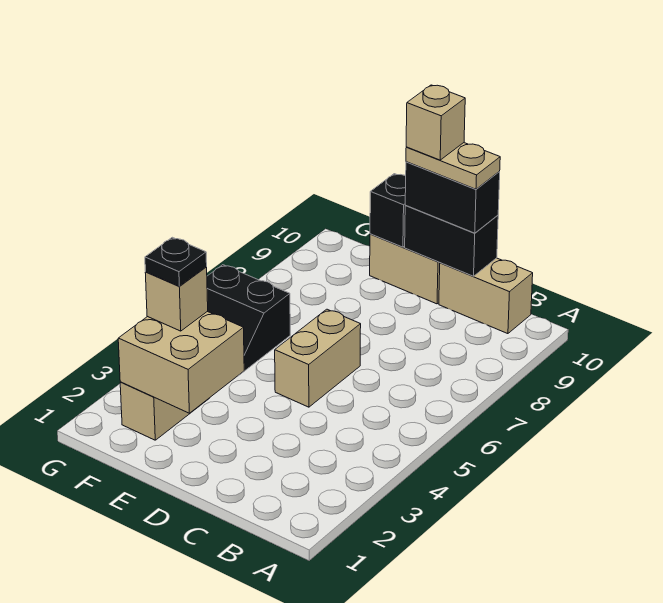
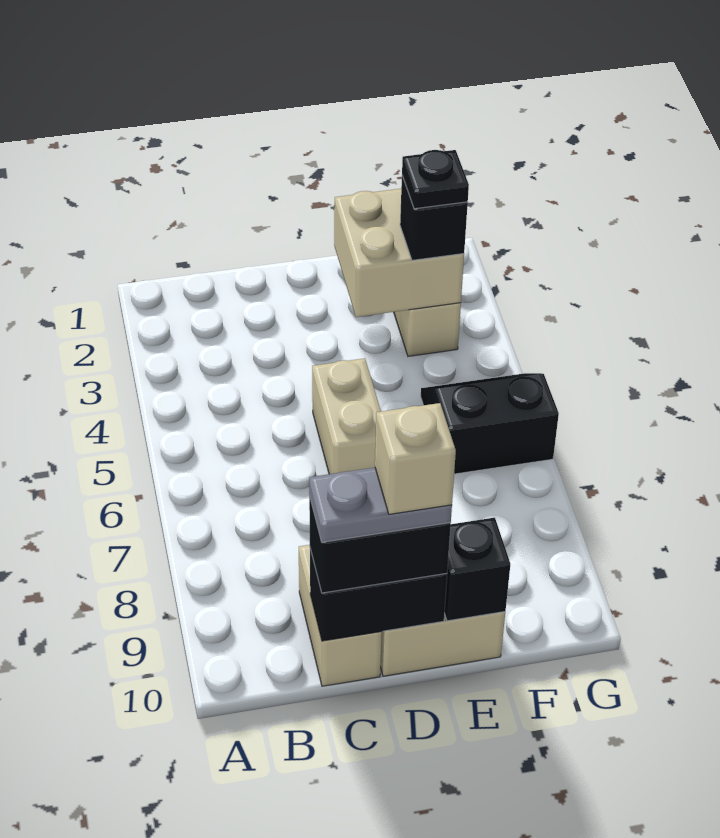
tan brick B10:C10 level 1 -> tan brick C9:C10 level 1
tan plate C10:D10 level 4 -> grey plate C10:D10 level 4
tan brick F3 level 3 -> black brick F3 level 3

